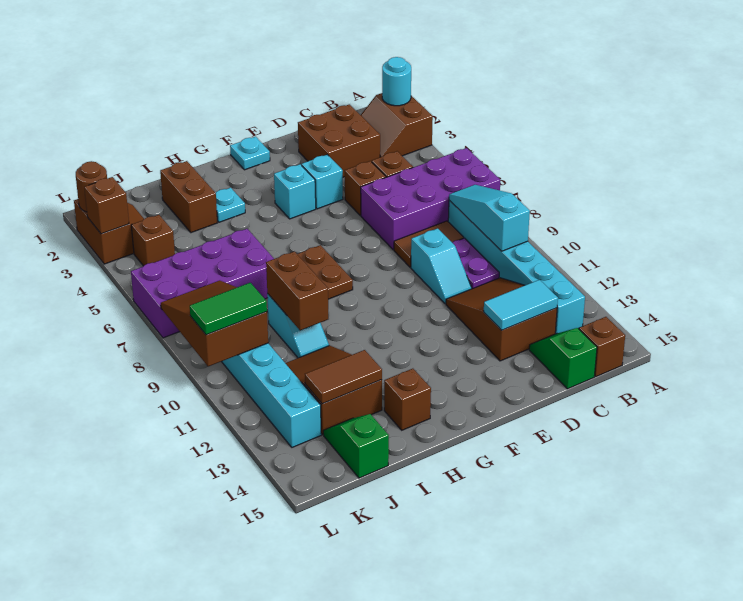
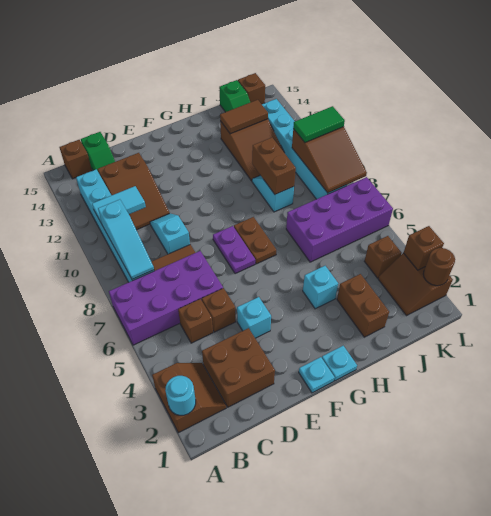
purple plate C9:C10 level 1 -> purple plate F7:F8 level 1
cyan tile C13:D13 level 2 -> cyan tile B11:C11 level 2
cyan brick F4 level 1 -> cyan brick H4 level 1
cyan plate H3 level 1 -> cyan plate G1 level 1
brown brick H14 level 1 -> brown brick K15 level 1

